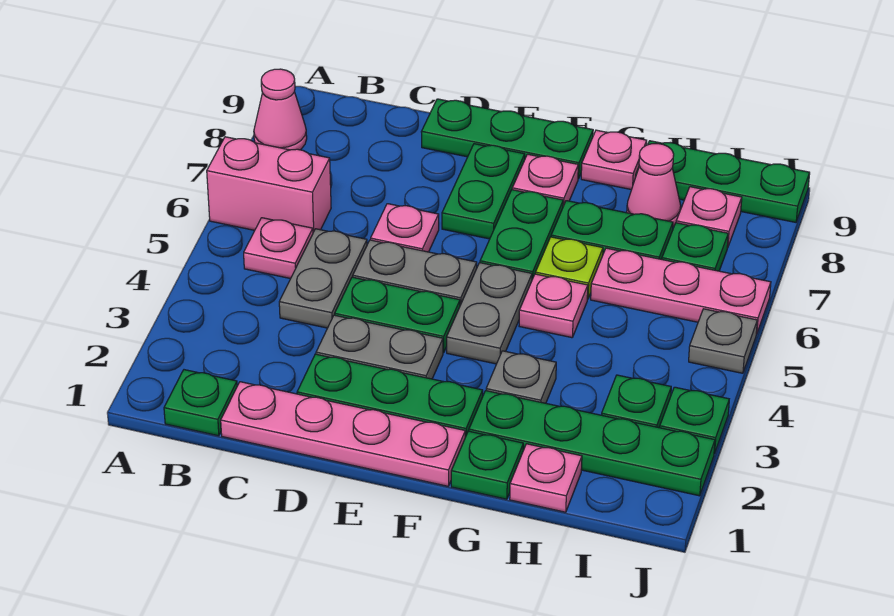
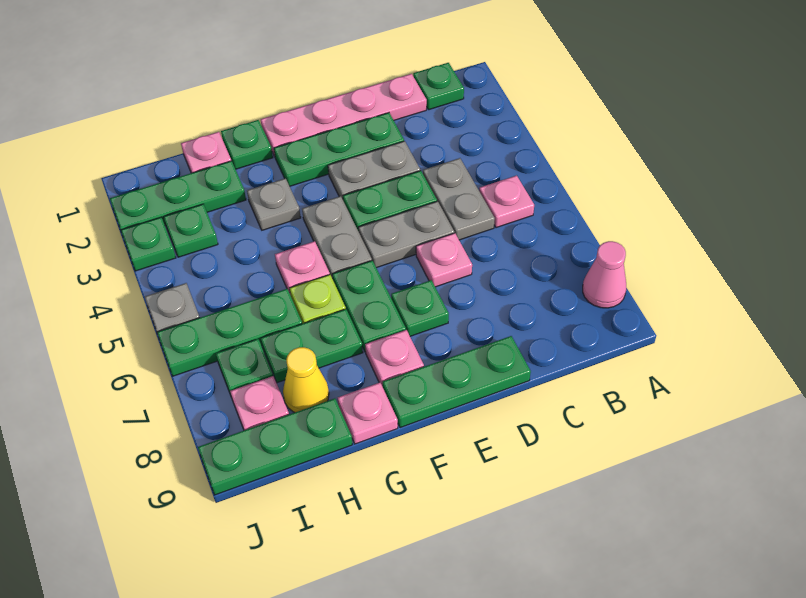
pink brick A6:B6 level 1 -> none
green plate E7:E8 level 1 -> green plate E7 level 1
green plate G2:J2 level 1 -> green plate H2:J2 level 1
pink plate H6:J6 level 1 -> green plate H6:J6 level 1
pink cone H8 level 1 -> yellow cone H8 level 1

